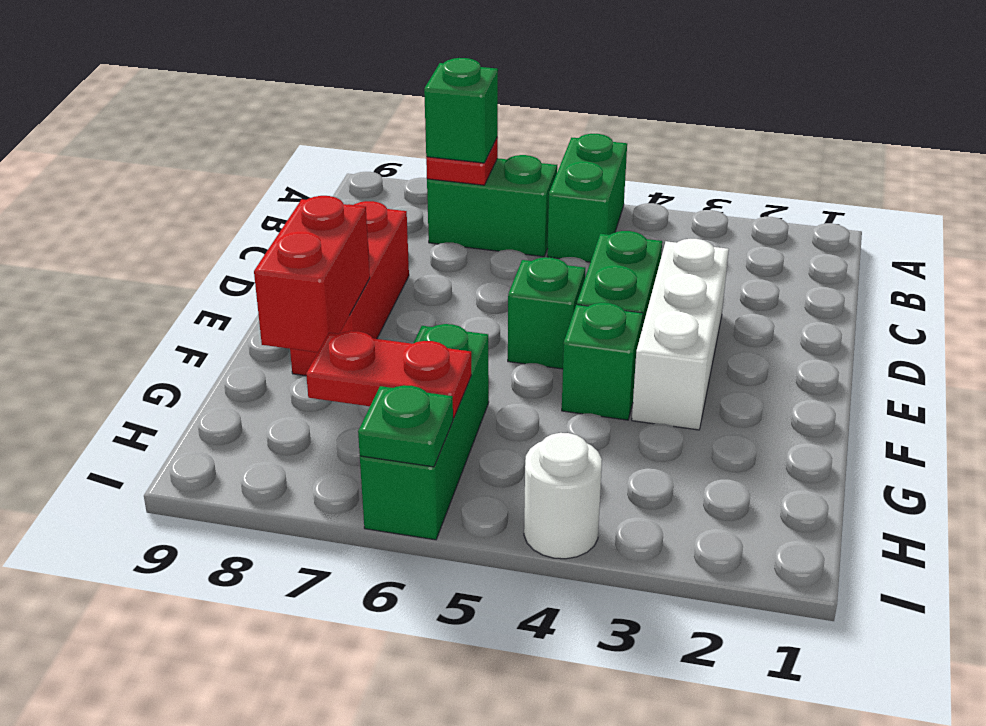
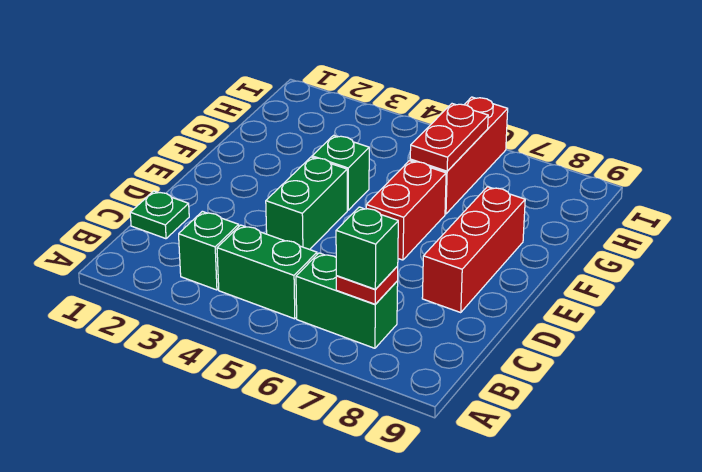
green brick A5:B5 level 1 -> green brick B4:B5 level 1
white brick D3:F3 level 1 -> none
green brick E5 level 1 -> green brick B3 level 1
red brick F8:G8 level 2 -> red brick E6:F6 level 1
green brick G6:I6 level 1 -> red brick G6:I6 level 1
red plate H6:H7 level 2 -> red plate G6:H6 level 2
white round brick I4 level 1 -> none
green plate I6 level 2 -> green plate C1 level 1

